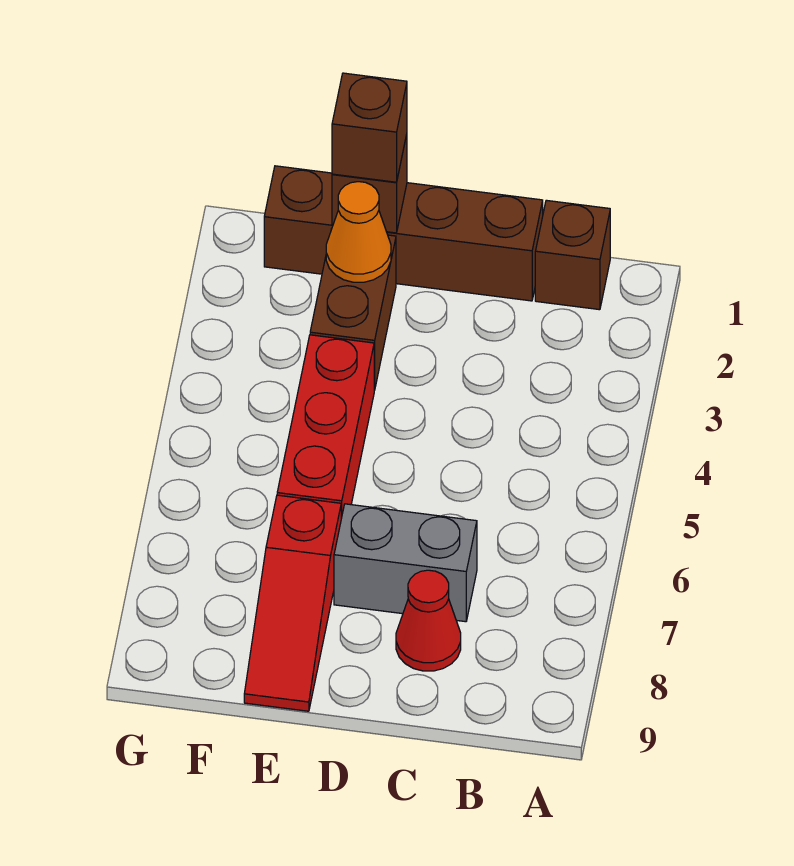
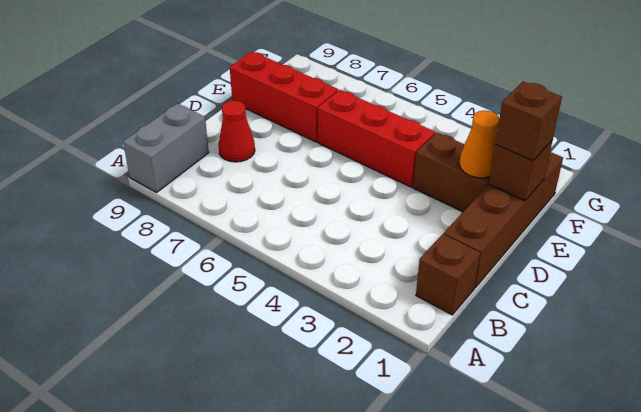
grey brick C7:D7 level 1 -> grey brick A9:B9 level 1
red slope E7:E9 level 1 top 7 -> red brick E7:E9 level 1

